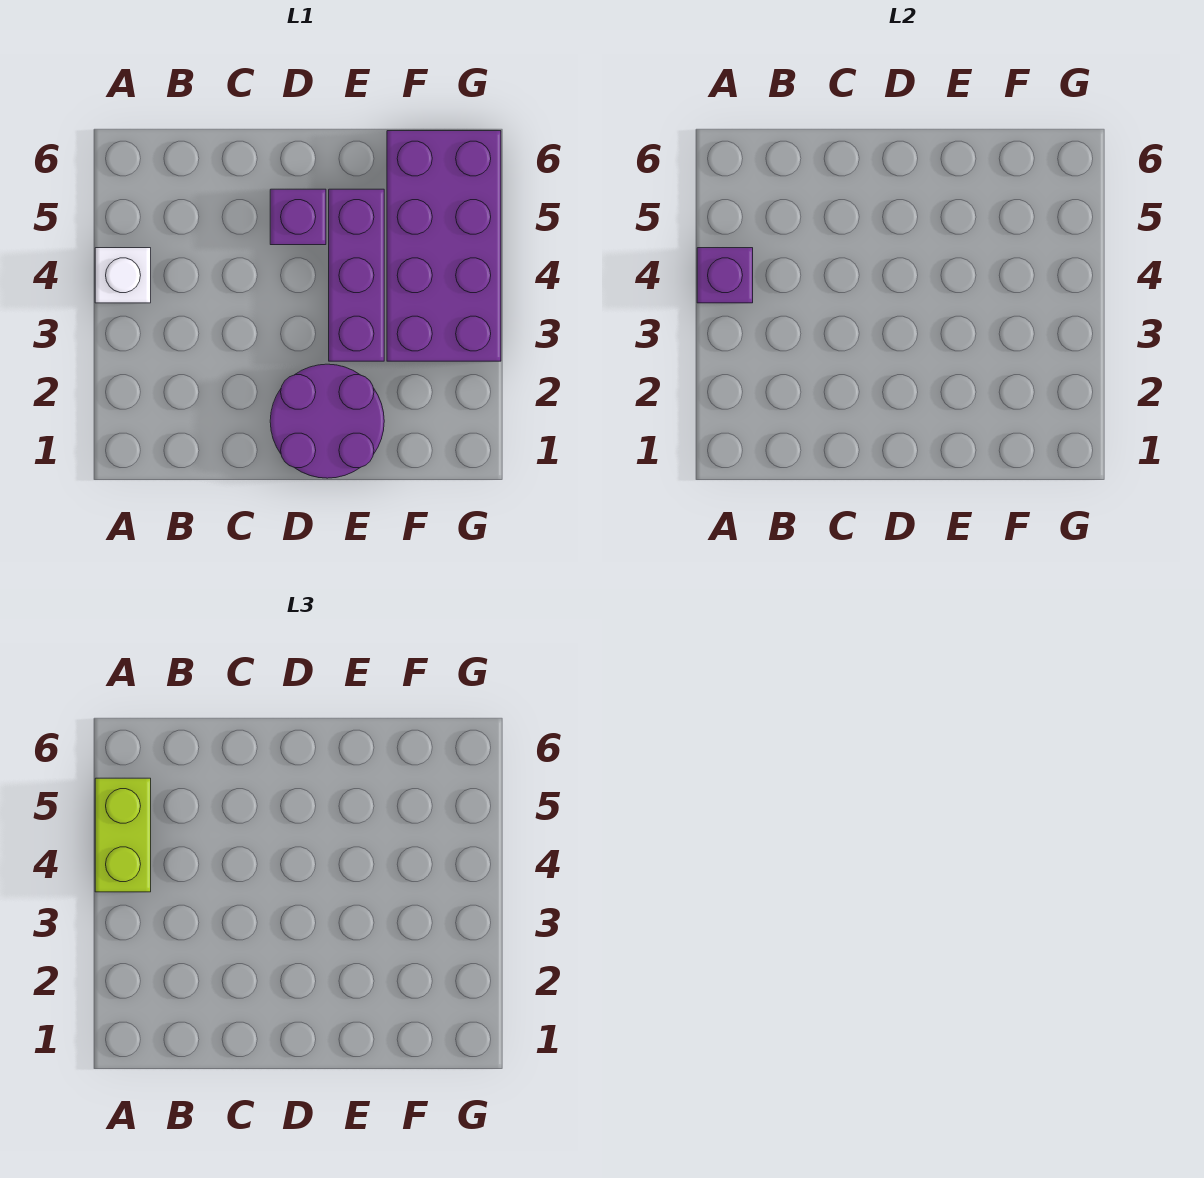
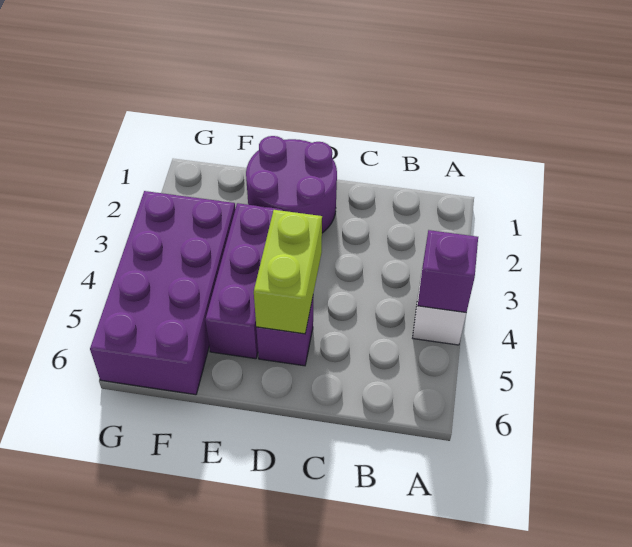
lime brick A4:A5 level 3 -> lime brick D4:D5 level 2

